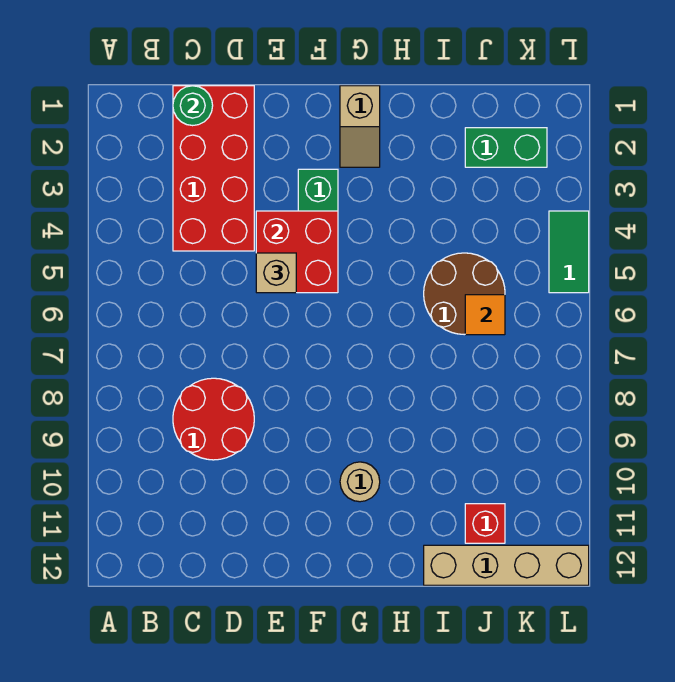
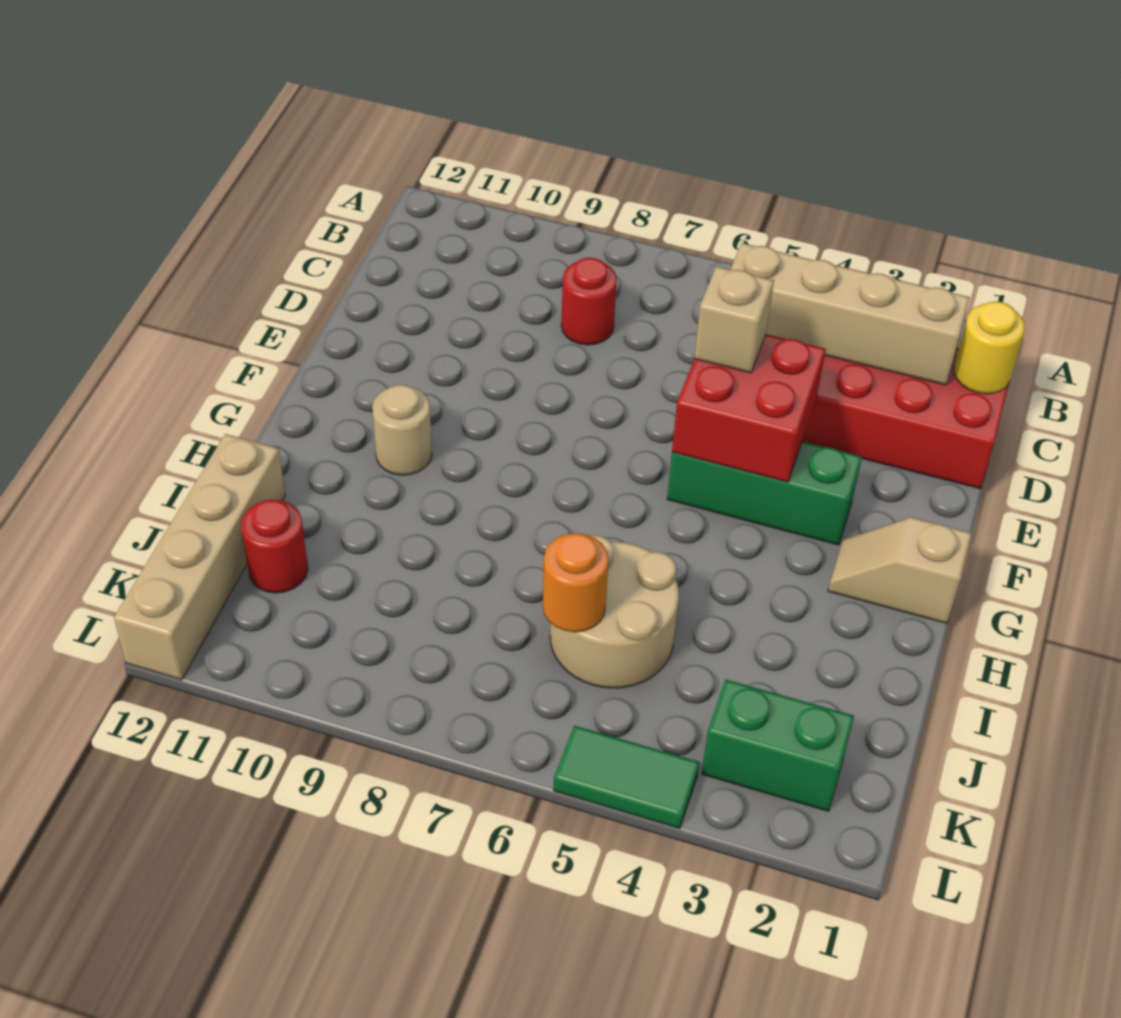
green round brick C1 level 2 -> yellow round brick C1 level 2
none -> tan brick C2:C5 level 2
red round brick C8:D9 level 1 -> red round brick C8 level 1
brown round brick I5:J6 level 1 -> tan round brick I5:J6 level 1
green brick J2:K2 level 1 -> green brick K2:K3 level 1
orange tile J6 level 2 -> orange round brick J6 level 2
red brick J11 level 1 -> red round brick J11 level 1

